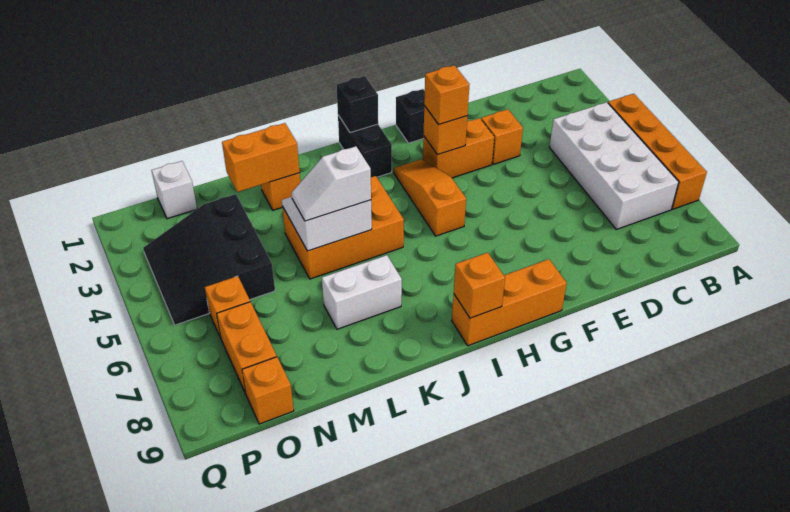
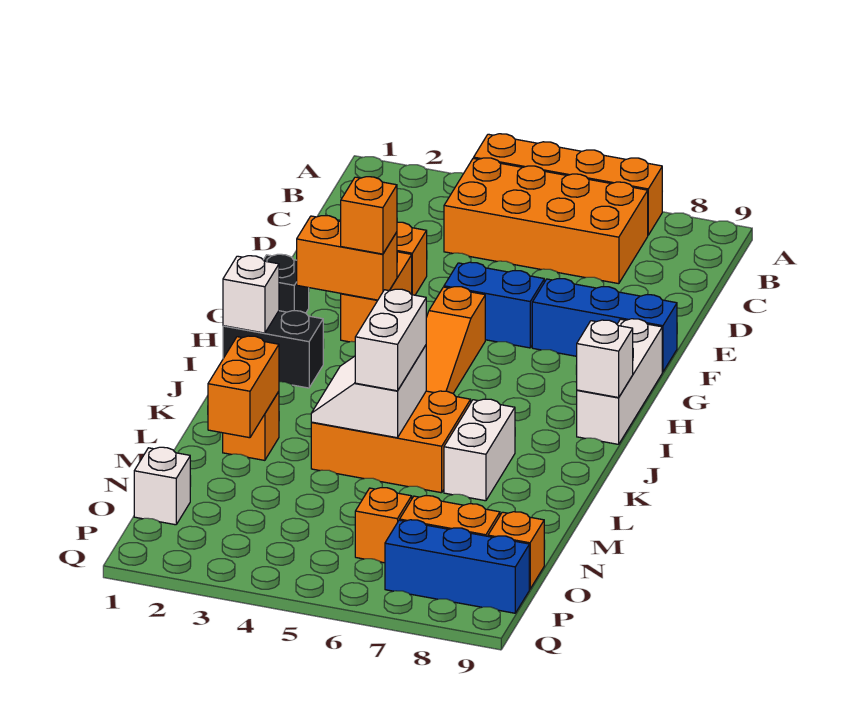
white brick B4:C7 level 1 -> orange brick B4:C7 level 1
none -> blue brick F5:F6 level 1
none -> blue brick F7:F9 level 1
orange brick G3 level 2 -> orange brick G2:G3 level 2
orange brick G9:I9 level 1 -> white brick G9:I9 level 1
orange slope H3:H5 level 1 top 5 -> orange slope G5:I5 level 1 top G
black brick I1 level 2 -> white brick I1 level 2
orange brick I9 level 2 -> white brick I9 level 2
orange brick J4:L5 level 1 -> orange brick K4:L6 level 1
white slope K5:L5 level 3 top K -> white brick K5:L5 level 3
black slope N3:P5 level 1 top N -> none
none -> blue brick P7:P9 level 1

